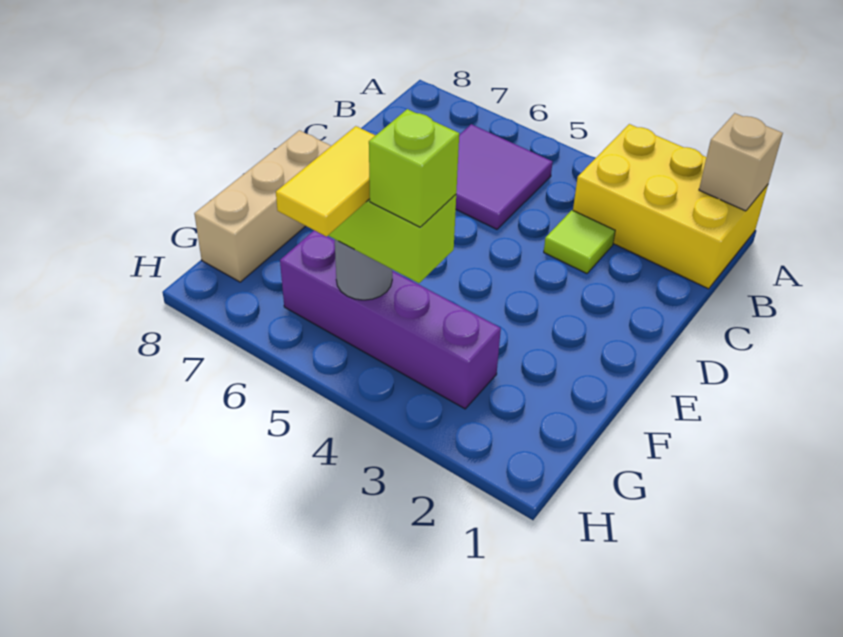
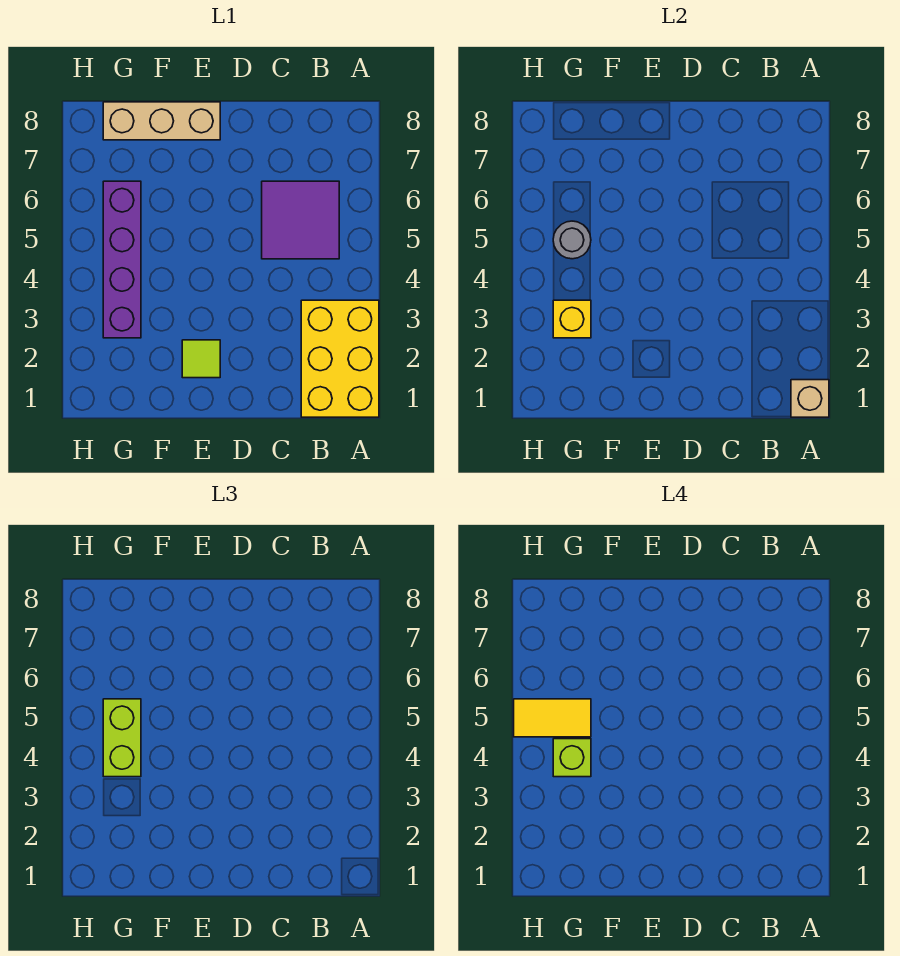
lime tile C3 level 1 -> lime tile E2 level 1
none -> yellow brick G3 level 2

